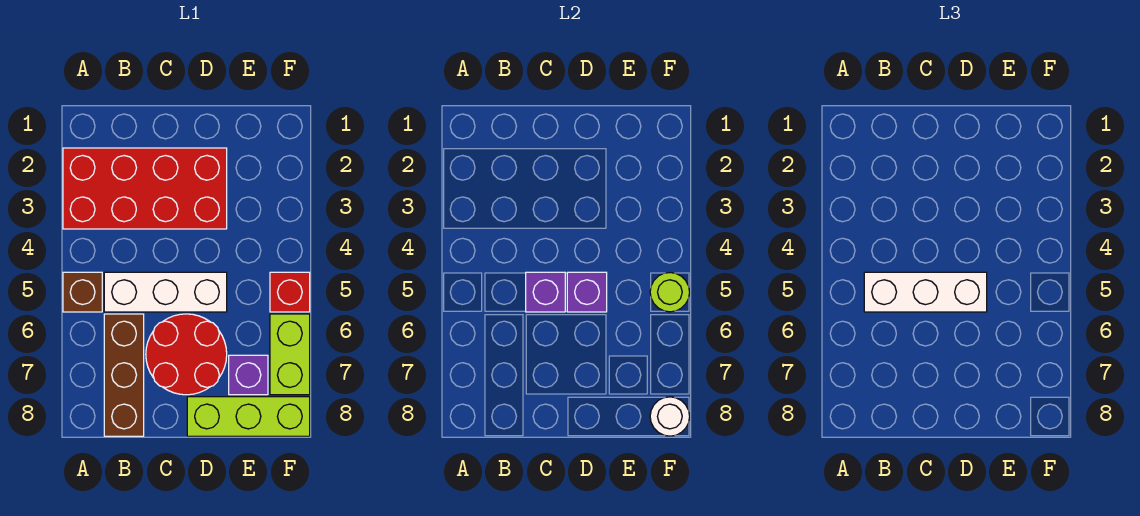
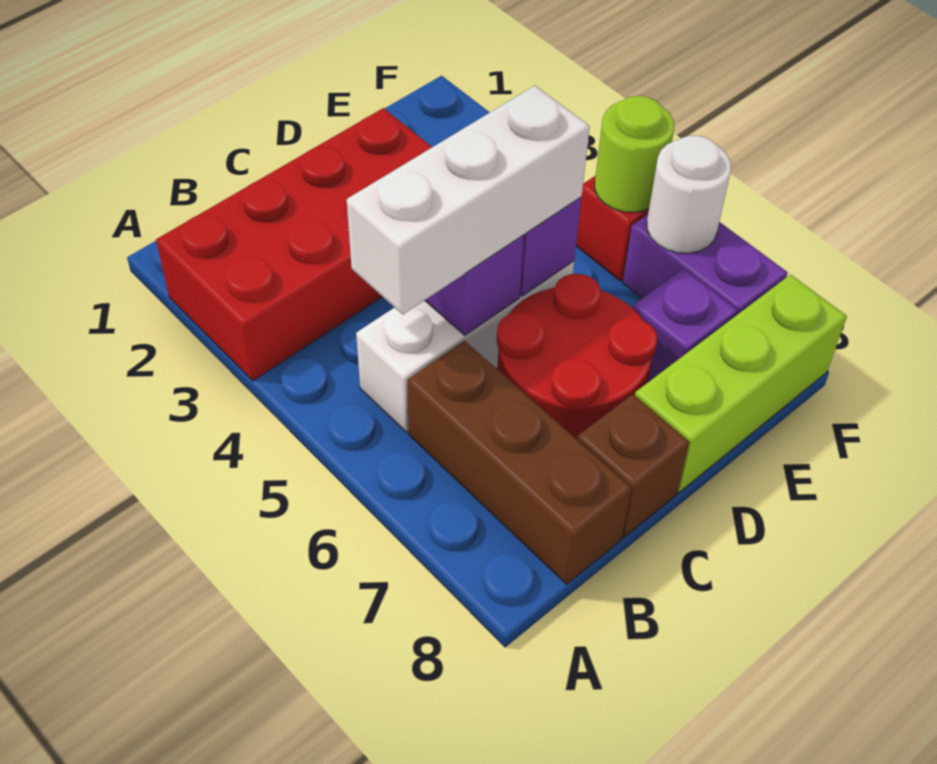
brown brick A5 level 1 -> brown brick C8 level 1
lime brick F6:F7 level 1 -> purple brick F6:F7 level 1
white round brick F8 level 2 -> white round brick F6 level 2

